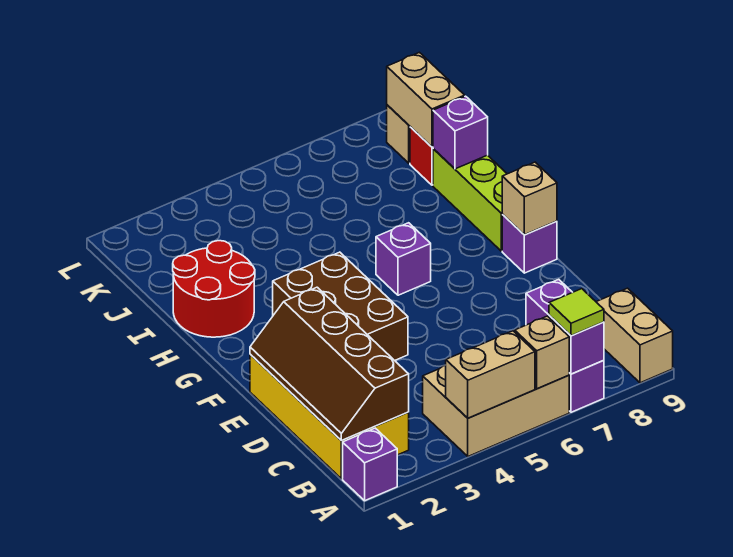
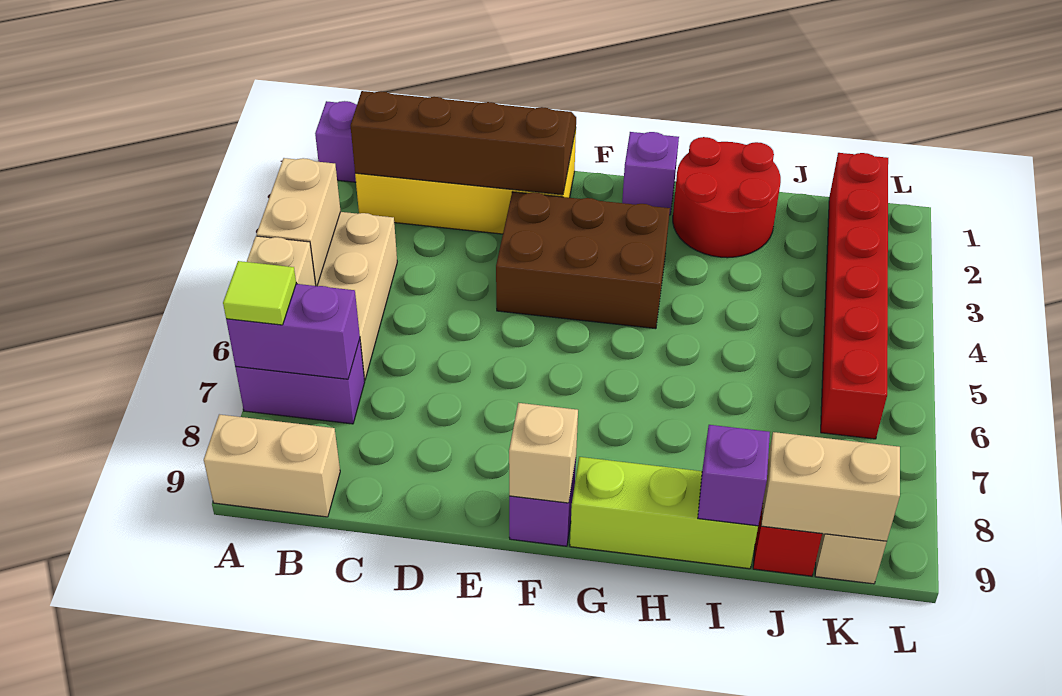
purple brick G6 level 1 -> purple brick G1 level 1
none -> red brick K1:K6 level 1

